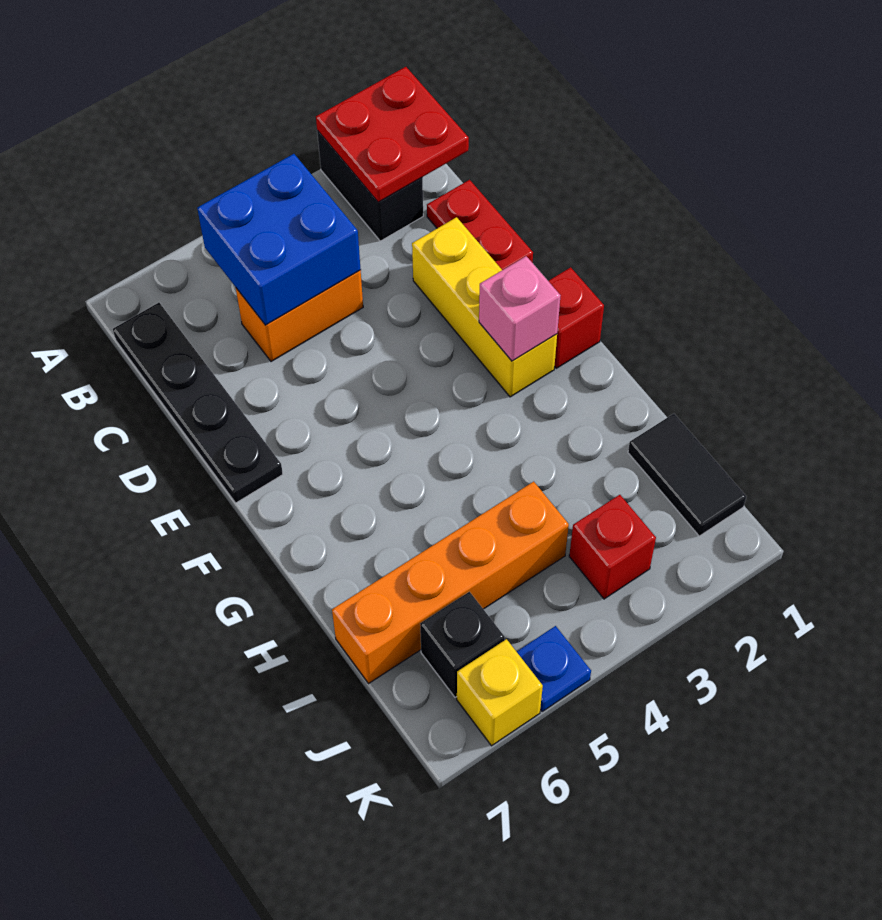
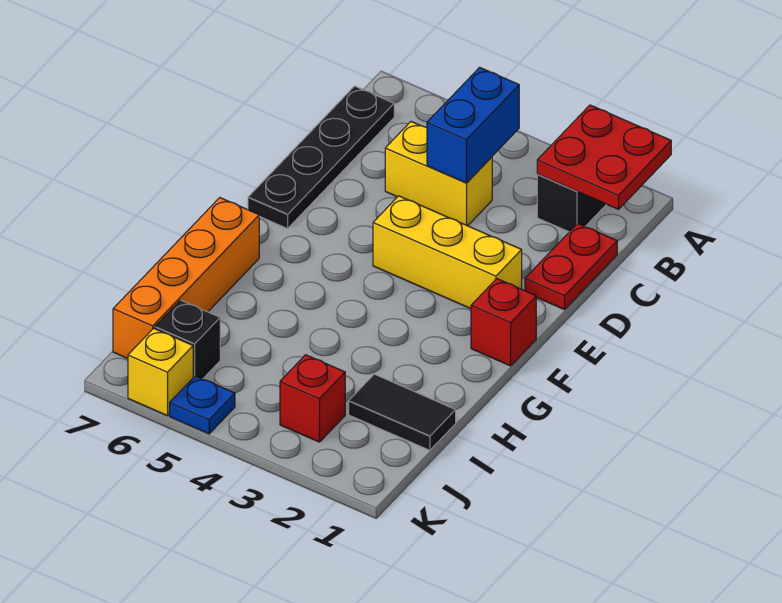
blue brick B4:C5 level 2 -> blue brick B4:C4 level 2
orange brick C4:C5 level 1 -> yellow brick C4:C5 level 1
yellow brick D2:F2 level 1 -> yellow brick E2:E4 level 1
pink brick F2 level 2 -> none
black tile I1:J1 level 1 -> black tile I1:I2 level 1
orange brick I4:I7 level 1 -> orange brick G7:J7 level 1

